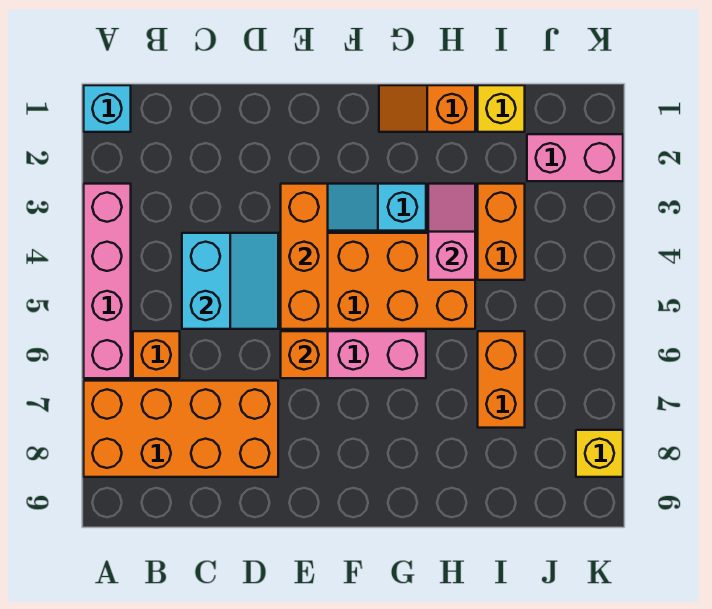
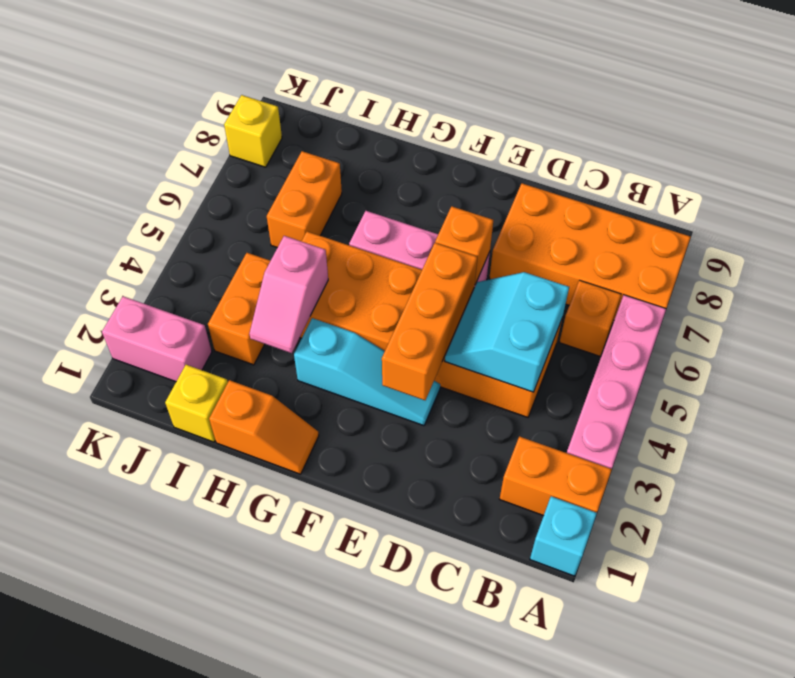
none -> orange brick A2:B2 level 1

